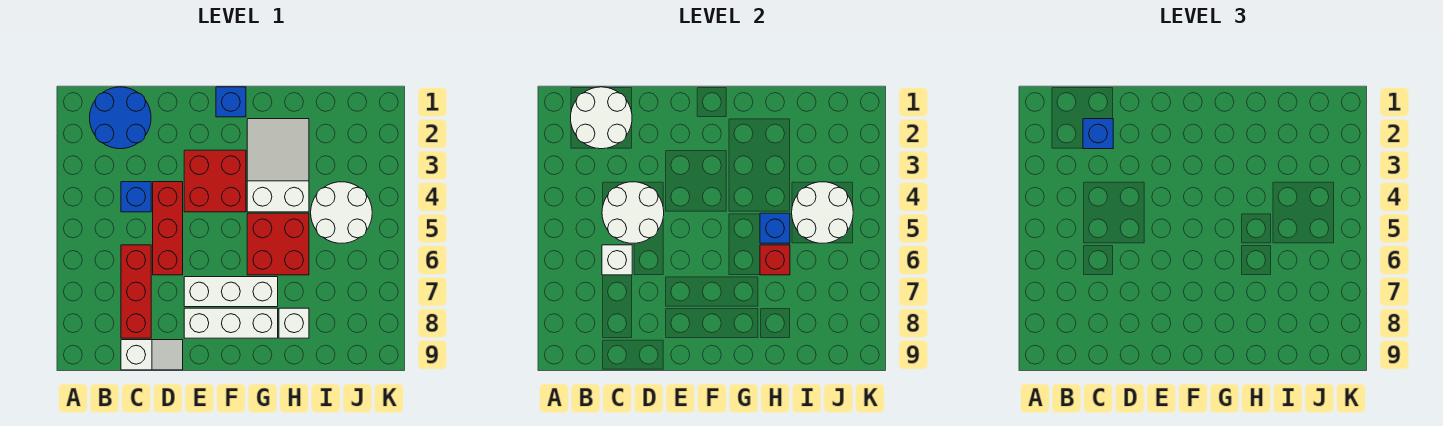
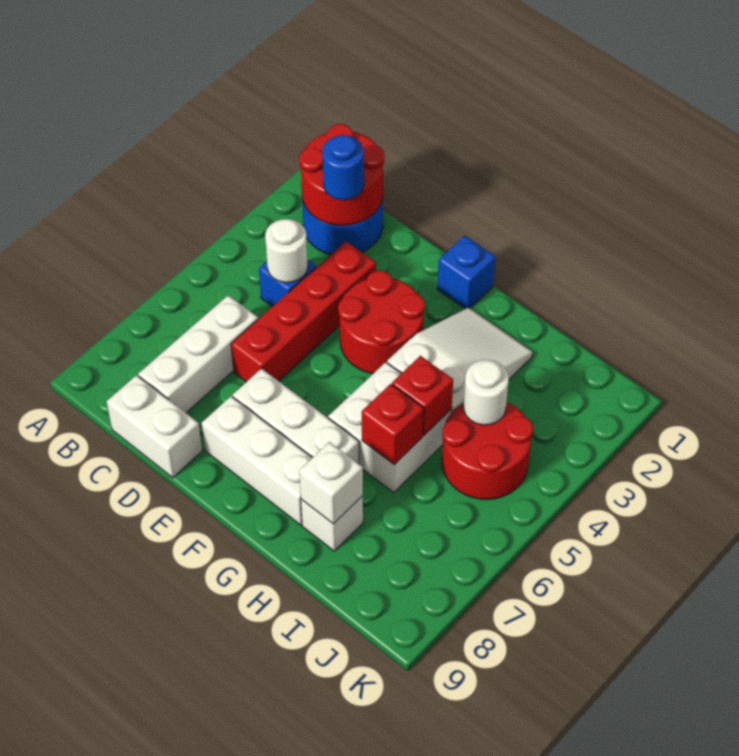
white round brick B1:C2 level 2 -> red round brick B1:C2 level 2
blue brick C2 level 3 -> blue round brick C2 level 3
white round brick C4:D5 level 2 -> white round brick C4 level 2
red brick C6:C8 level 1 -> white brick C6:C8 level 1
white brick C6 level 2 -> white brick H8 level 2
white slope C9:D9 level 1 top C -> white brick C9:D9 level 1
red brick D4:D6 level 1 -> red brick D3:D6 level 1
red brick E3:F4 level 1 -> red round brick E3:F4 level 1
red brick G5:H6 level 1 -> white brick G5:H6 level 1
blue brick H5 level 2 -> red brick H5 level 2
white round brick I4:J5 level 1 -> red round brick I4:J5 level 1
white round brick I4:J5 level 2 -> white round brick I4 level 2

